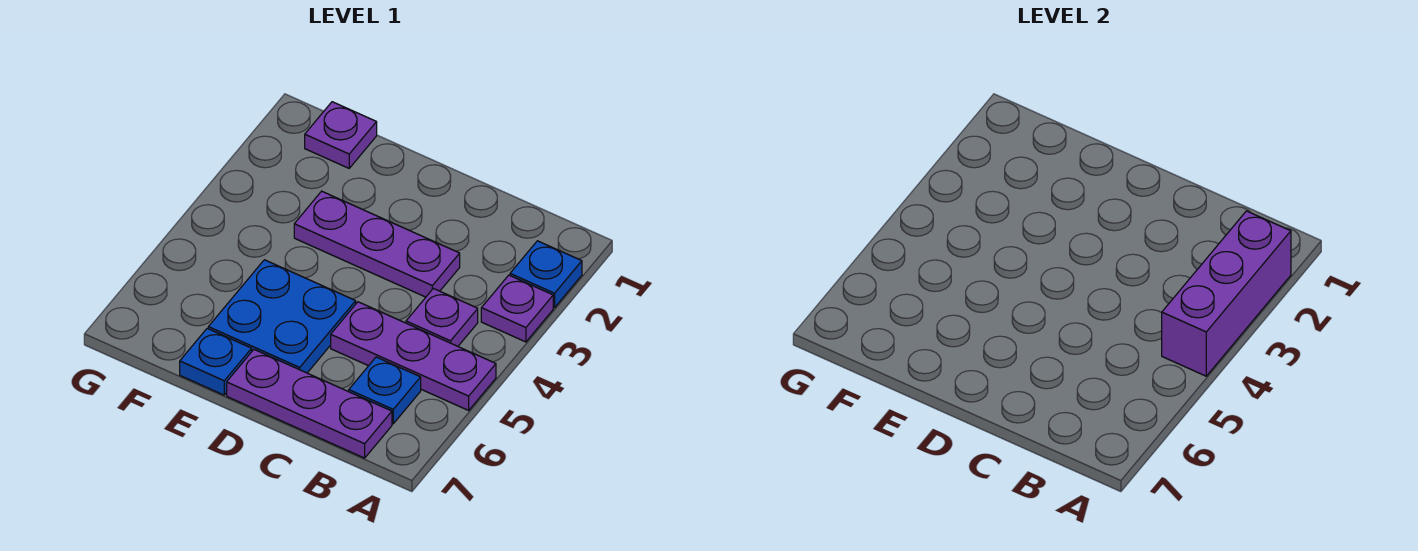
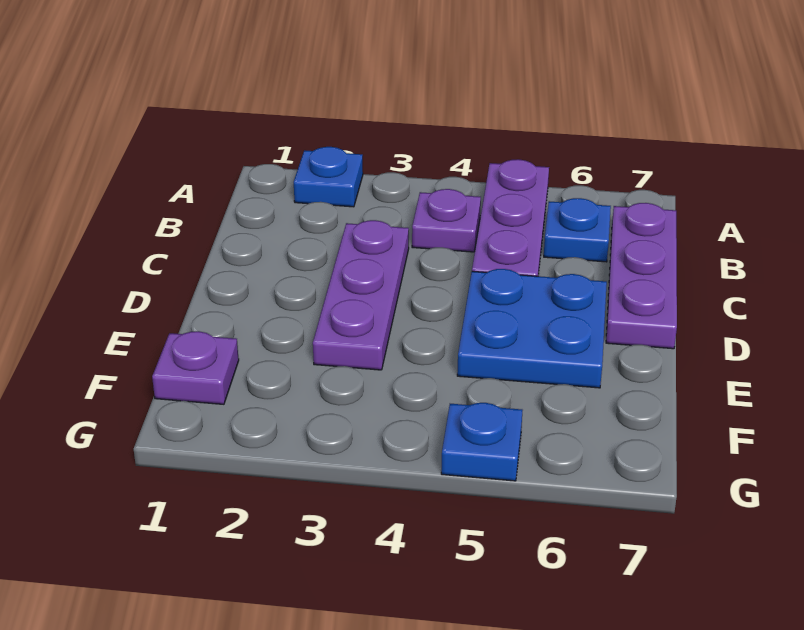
purple brick A2:A4 level 2 -> none
purple plate A3 level 1 -> none
blue plate E7 level 1 -> blue plate G5 level 1

